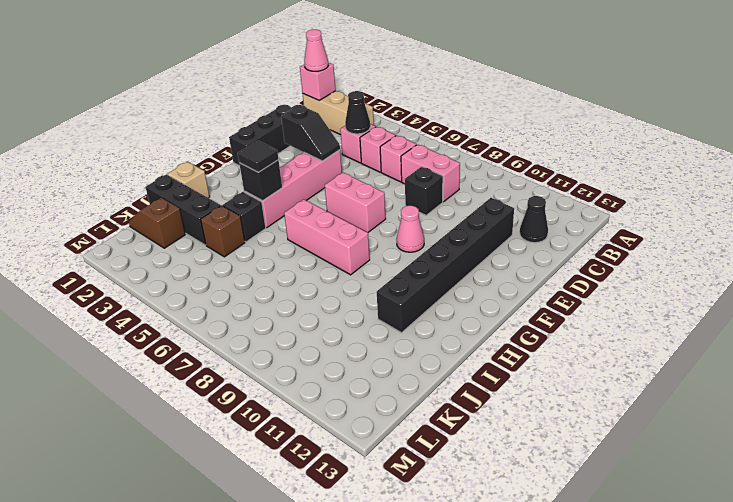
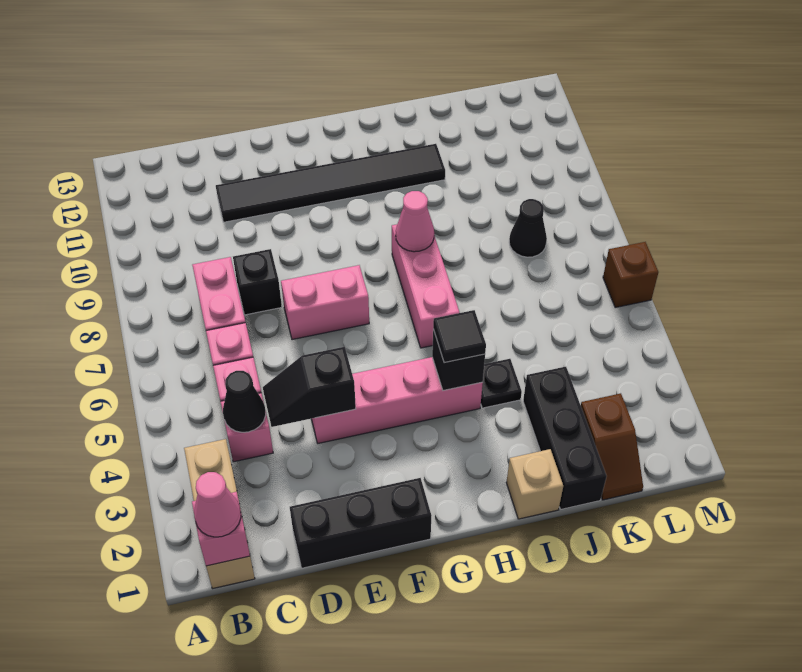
black cone C12 level 1 -> black cone K8 level 1
black brick D11:I11 level 1 -> black tile D11:I11 level 1
black slope E3:E4 level 2 top 3 -> black slope D4:E4 level 2 top E
pink brick F6:F7 level 1 -> pink brick E7:F7 level 1
pink cone F9 level 1 -> pink cone H8 level 2
black brick I4 level 1 -> black plate I4 level 1
brown brick J4 level 1 -> brown brick M6 level 1

